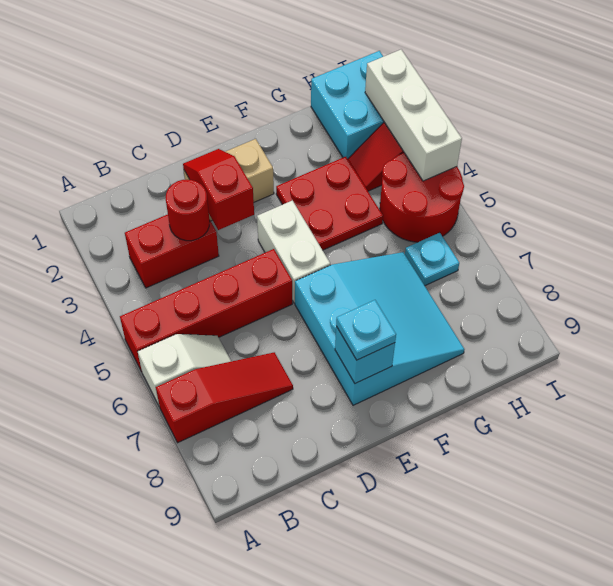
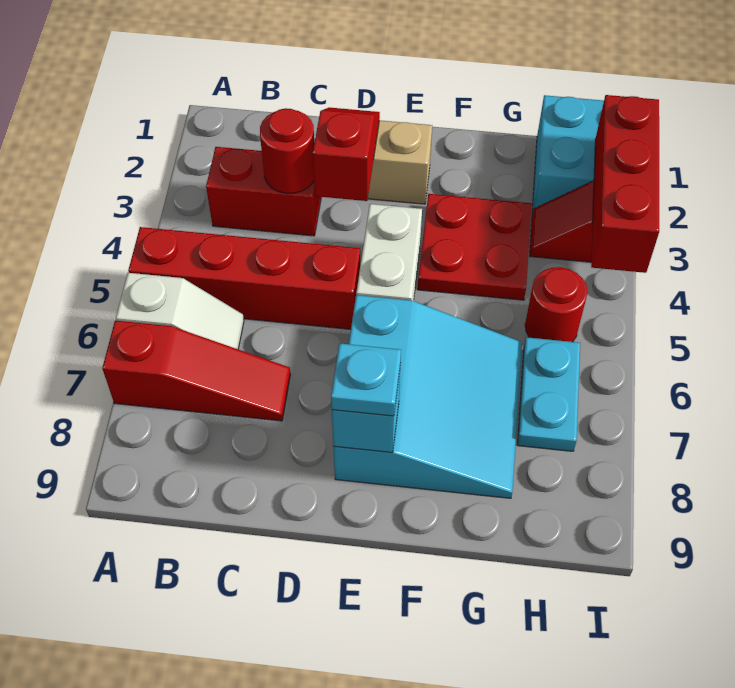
red round brick H4:I5 level 1 -> red round brick H5 level 1
cyan plate H6 level 1 -> cyan plate H6:H7 level 1
white brick I2:I4 level 2 -> red brick I2:I4 level 2

